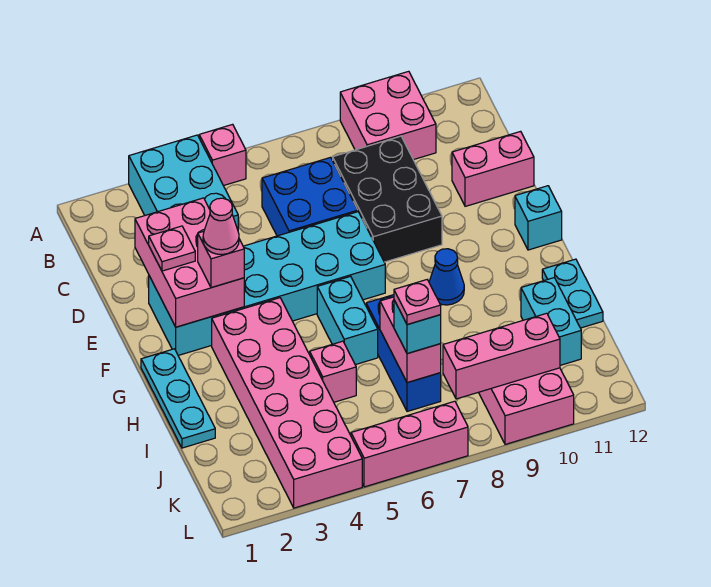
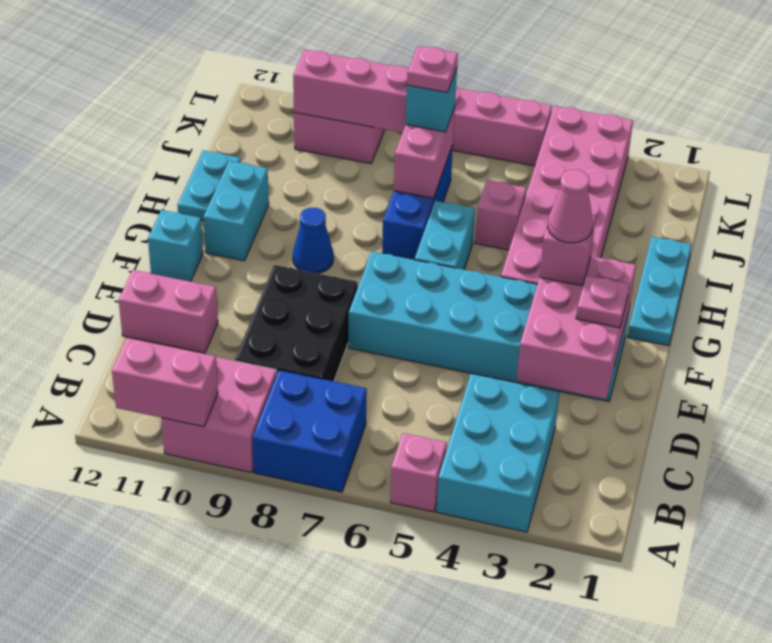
none -> pink brick A10:A11 level 2
blue brick C6:D7 level 1 -> blue brick A7:B8 level 1
cyan brick I11:J11 level 1 -> cyan brick G11:H11 level 1

